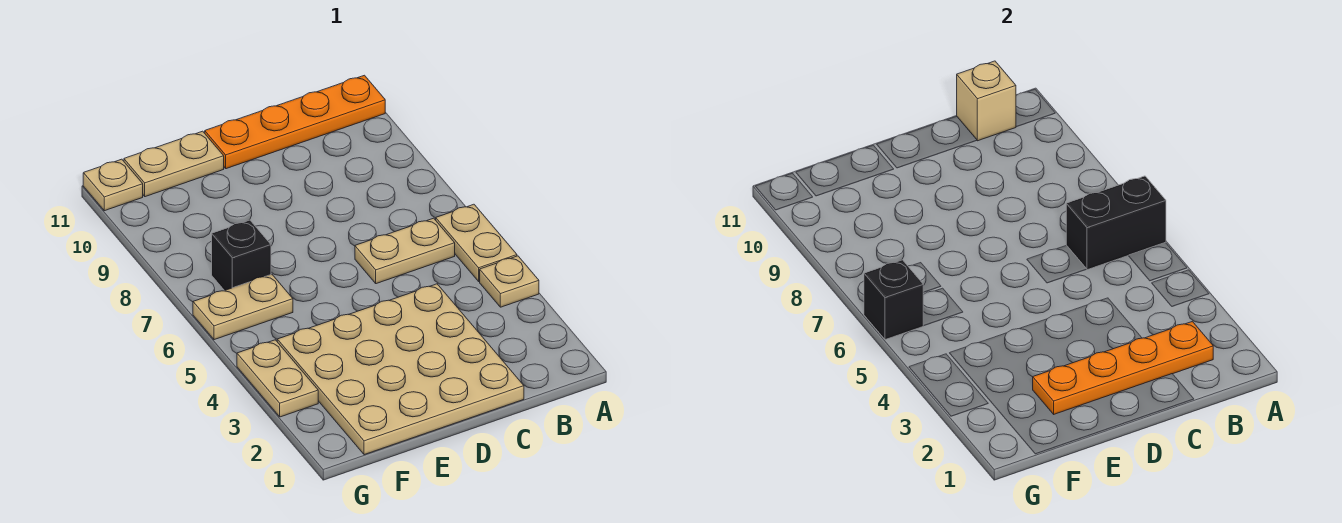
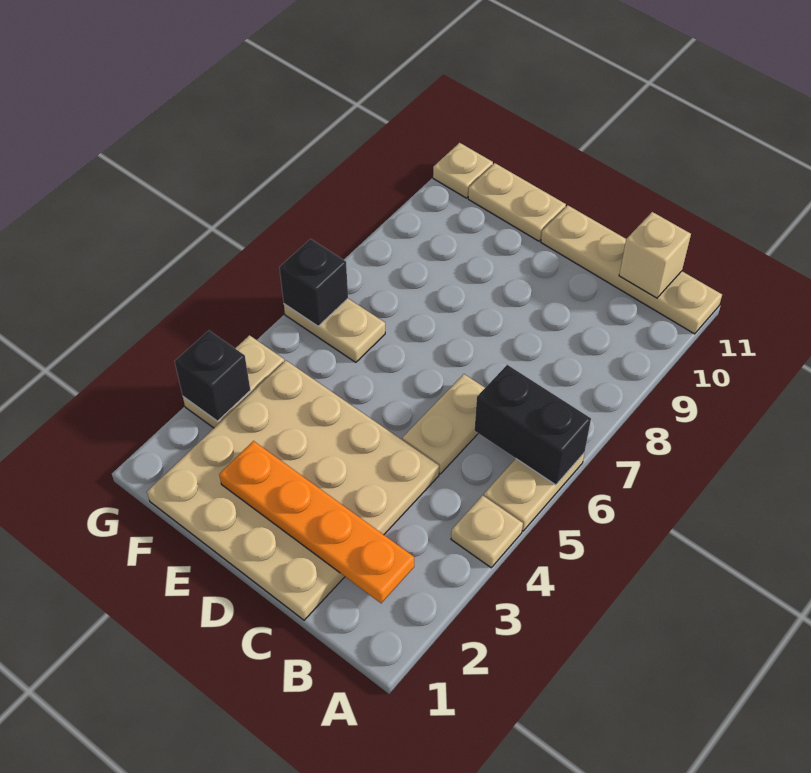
orange plate A11:D11 level 1 -> tan plate A11:D11 level 1
tan plate B6:C6 level 1 -> tan plate C5:C6 level 1
black brick F7 level 1 -> black brick G3 level 2

